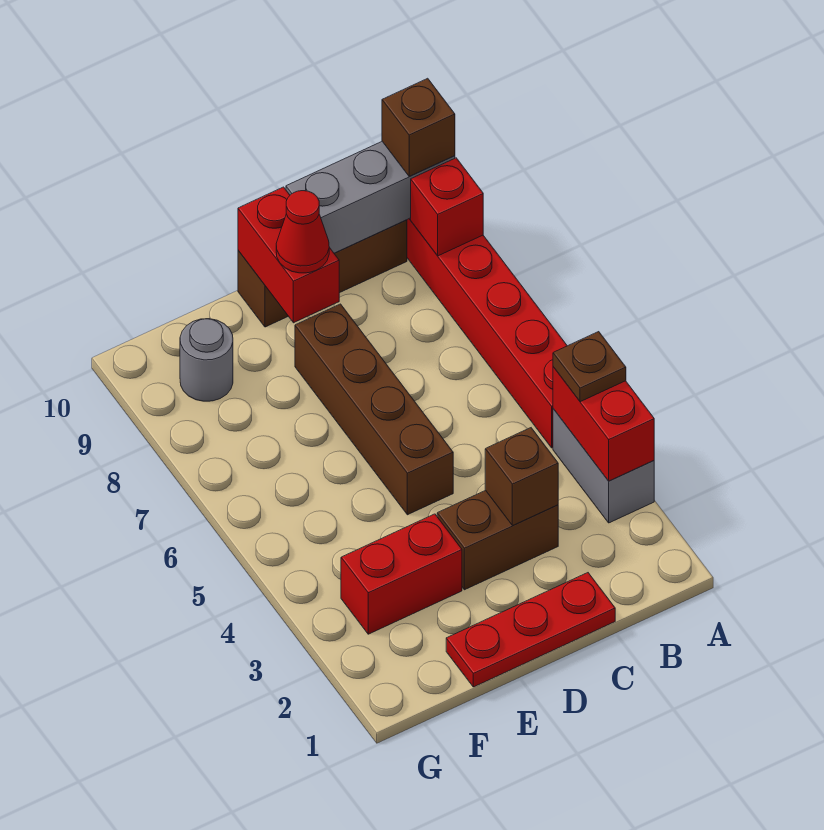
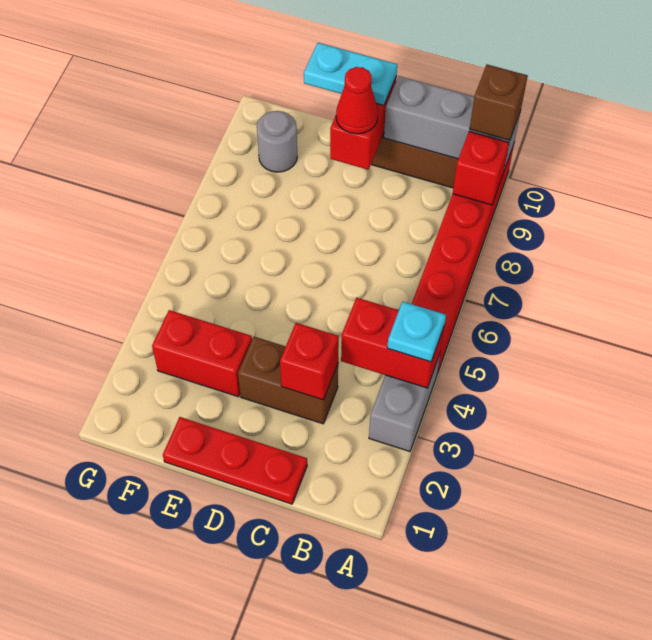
red brick A3:A4 level 2 -> red brick A4:B4 level 2
brown plate A4 level 3 -> cyan plate A4 level 3
brown brick C3 level 2 -> red brick C3 level 2
brown brick D5:D8 level 1 -> none
none -> cyan plate D10:E10 level 3

